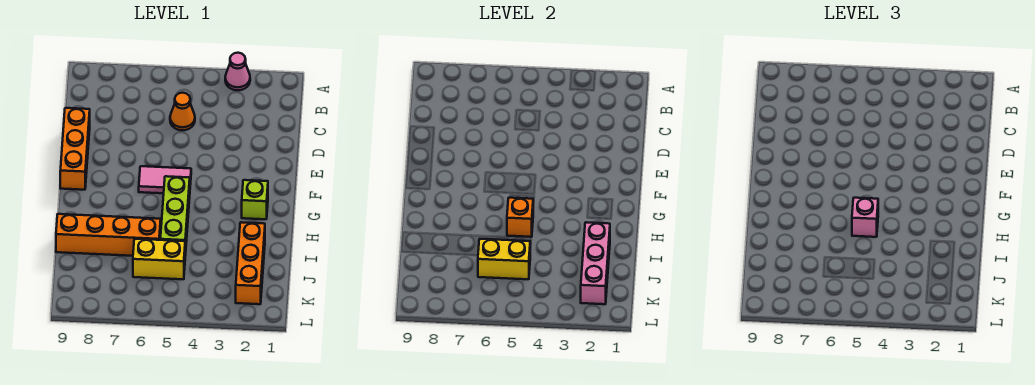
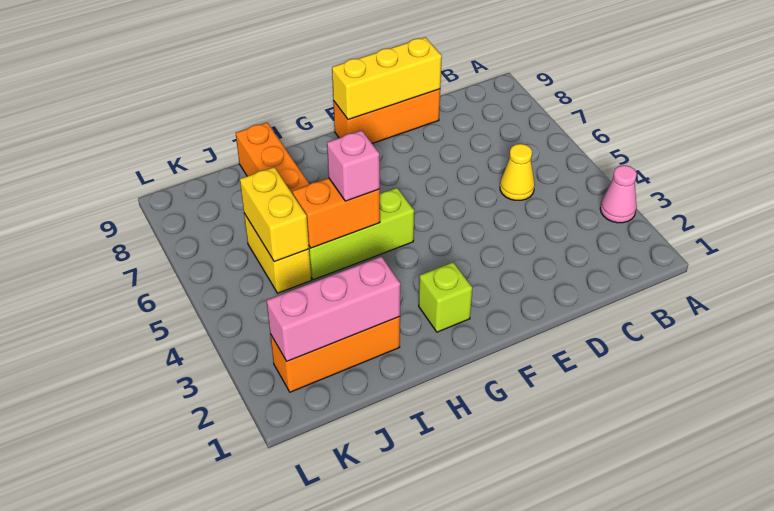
orange cone C5 level 1 -> yellow cone C5 level 1
none -> yellow brick D9:F9 level 2
pink tile F5:F6 level 1 -> none
orange brick H5 level 2 -> orange brick H5:I5 level 2

